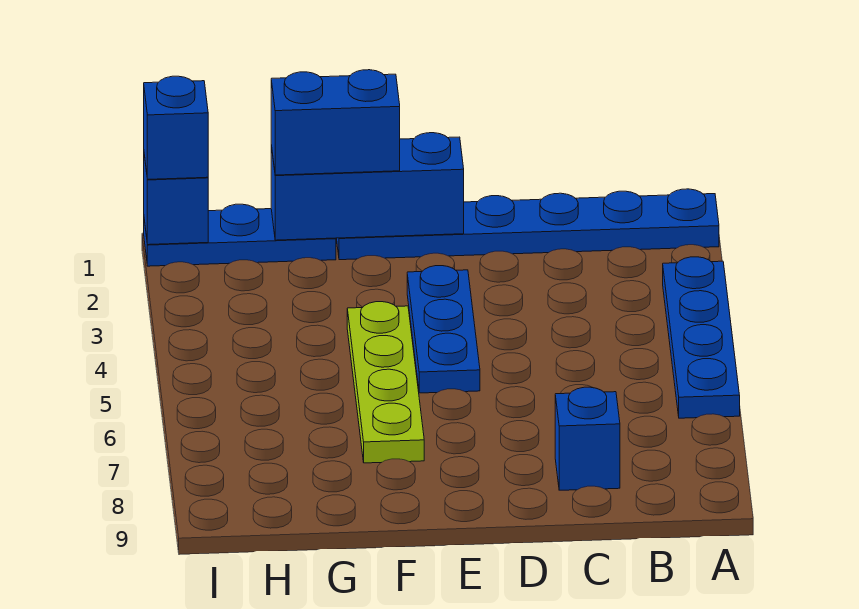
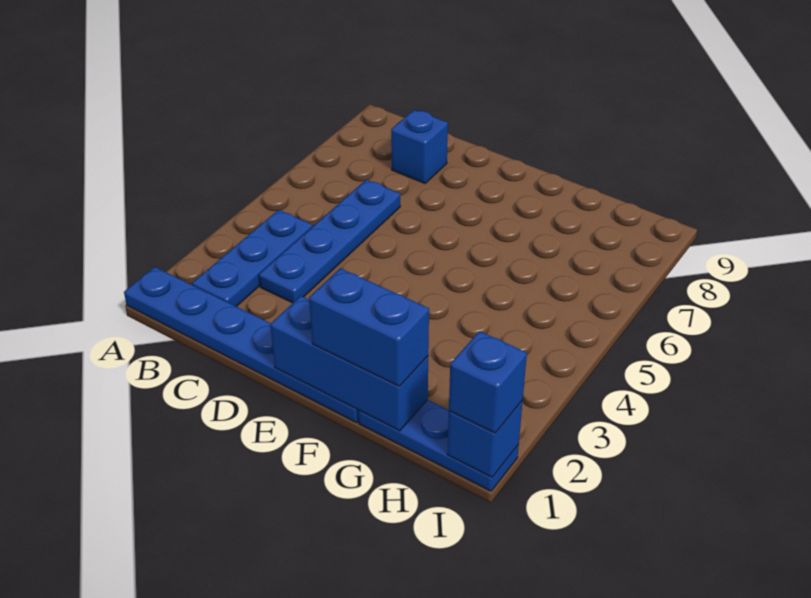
blue plate A3:A6 level 1 -> blue plate C3:C6 level 1
blue plate E3:E5 level 1 -> blue plate B2:B4 level 1
lime plate F4:F7 level 1 -> none

